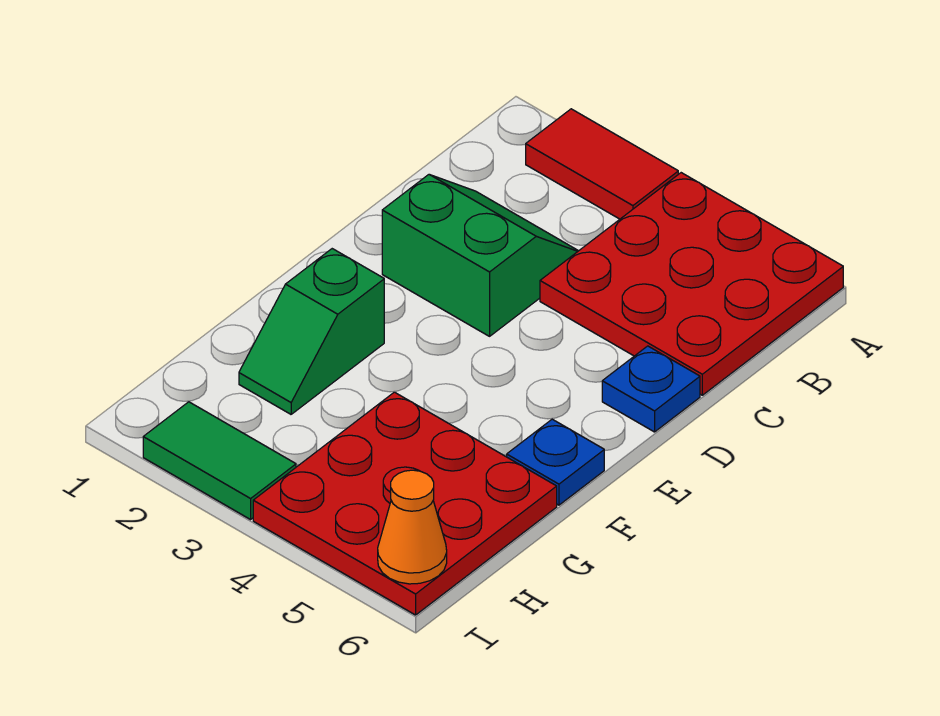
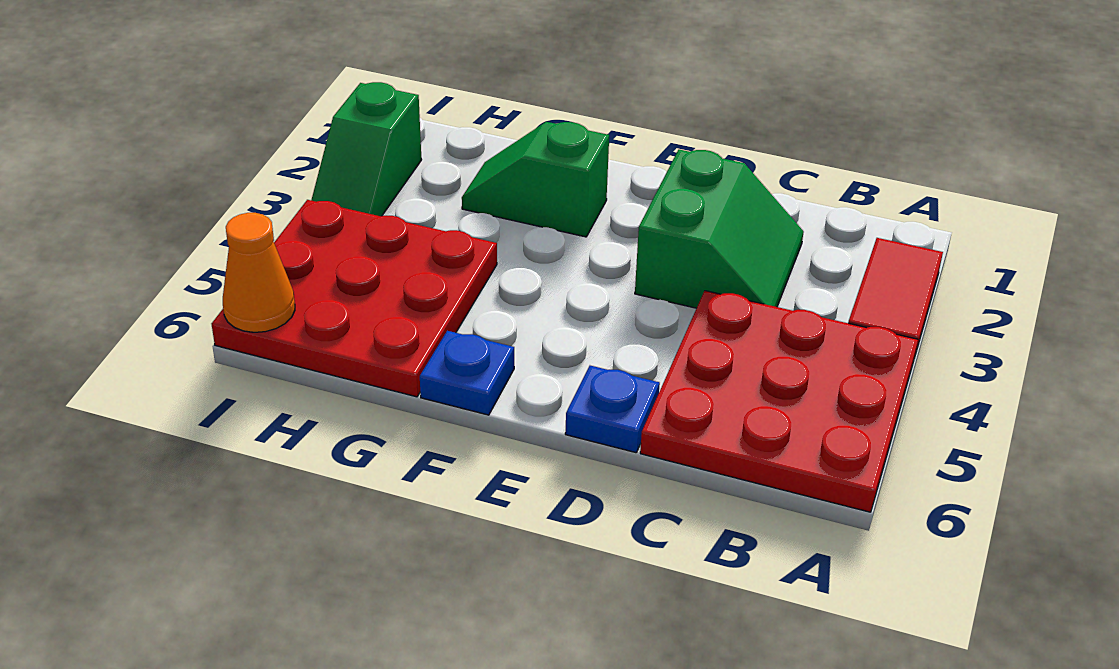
green tile I2:I3 level 1 -> green slope I2:I3 level 1 top 2

